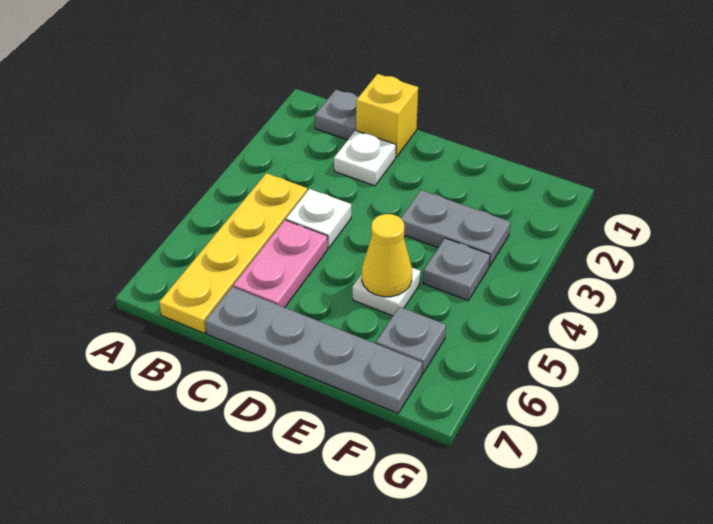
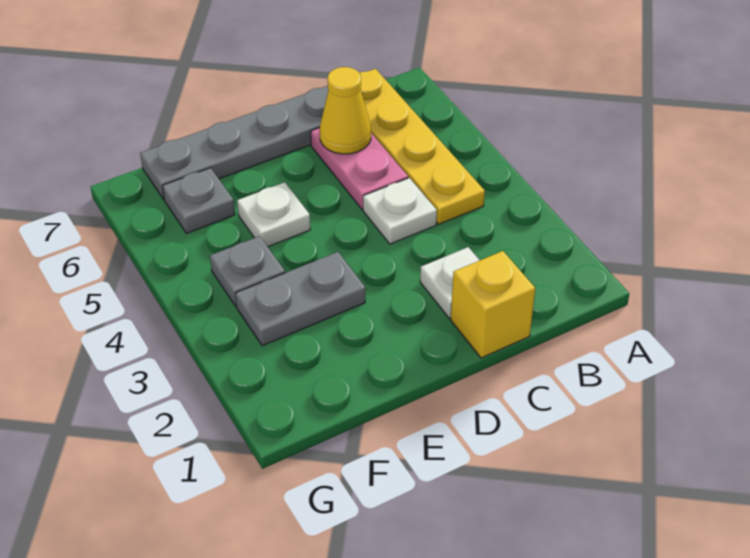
grey plate B1 level 1 -> none
yellow cone E5 level 2 -> yellow cone C6 level 2

